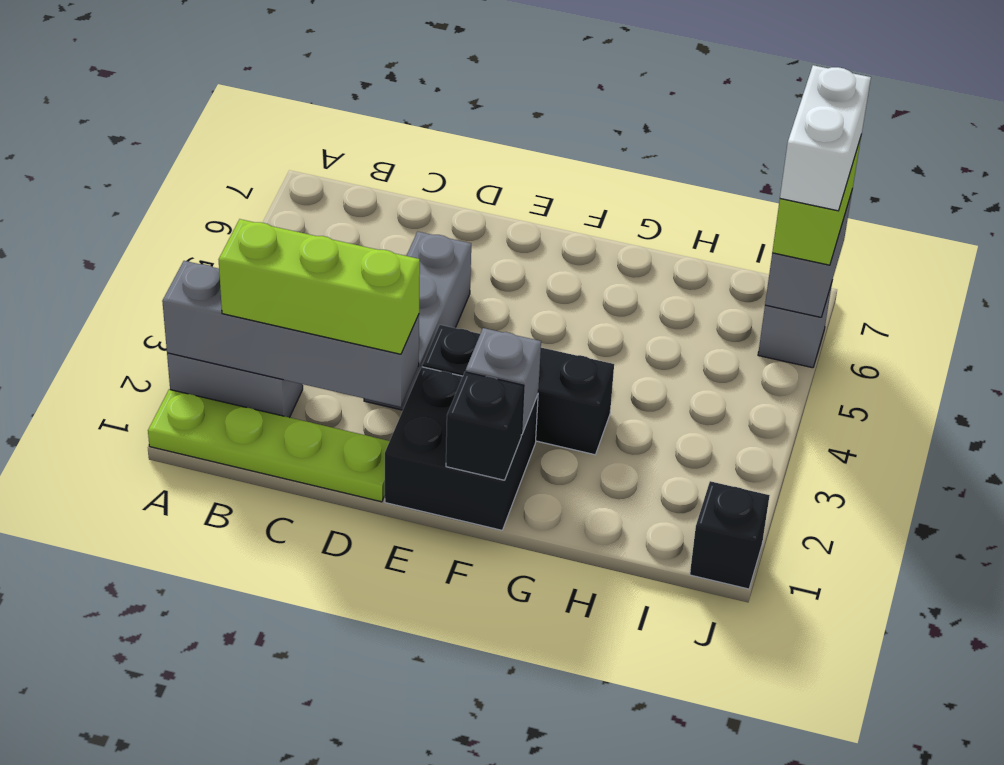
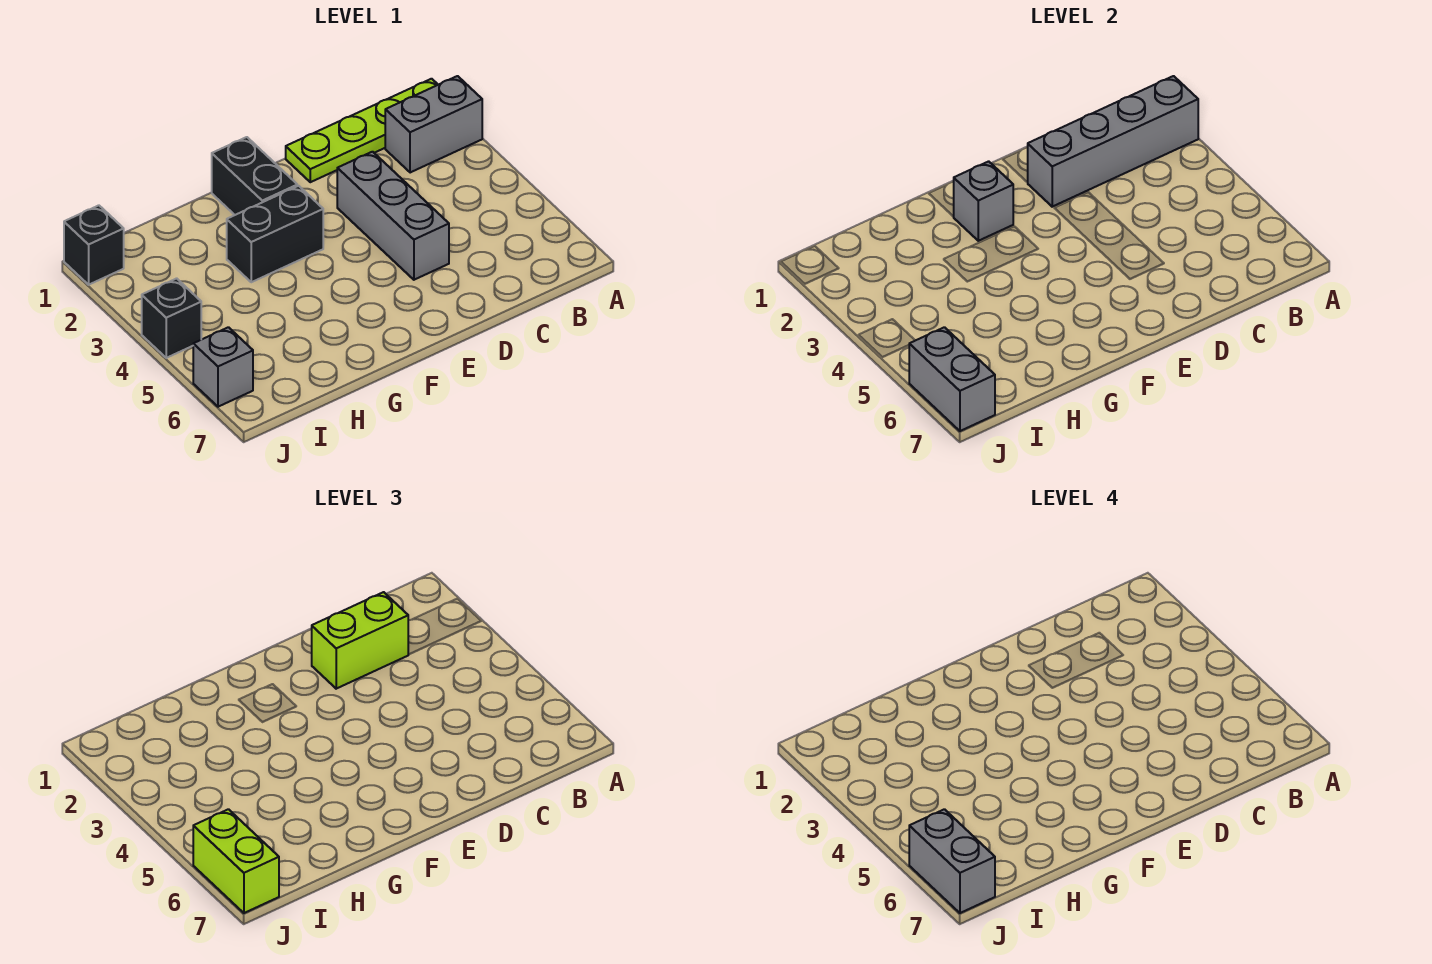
lime brick B2:D2 level 3 -> lime brick C2:D2 level 3
black brick E1:F2 level 1 -> black brick F1:F2 level 1
black brick E3:G3 level 1 -> black brick F3:G3 level 1
black brick F1 level 2 -> black brick J4 level 1
white brick J6:J7 level 4 -> grey brick J6:J7 level 4

